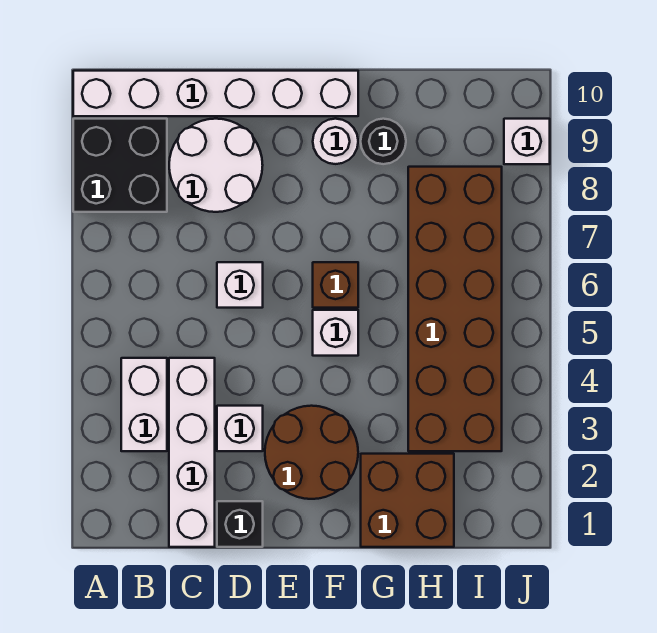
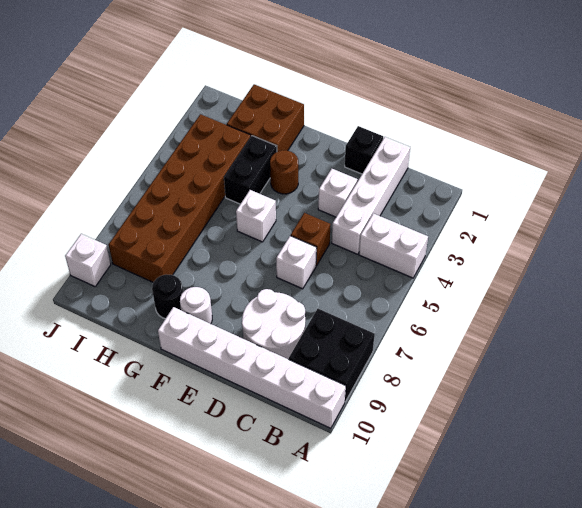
white brick B3:B4 level 1 -> white brick A4:B4 level 1
brown round brick E2:F3 level 1 -> brown round brick F3 level 1
brown brick F6 level 1 -> brown brick D5 level 1
none -> black brick G3:G4 level 1

